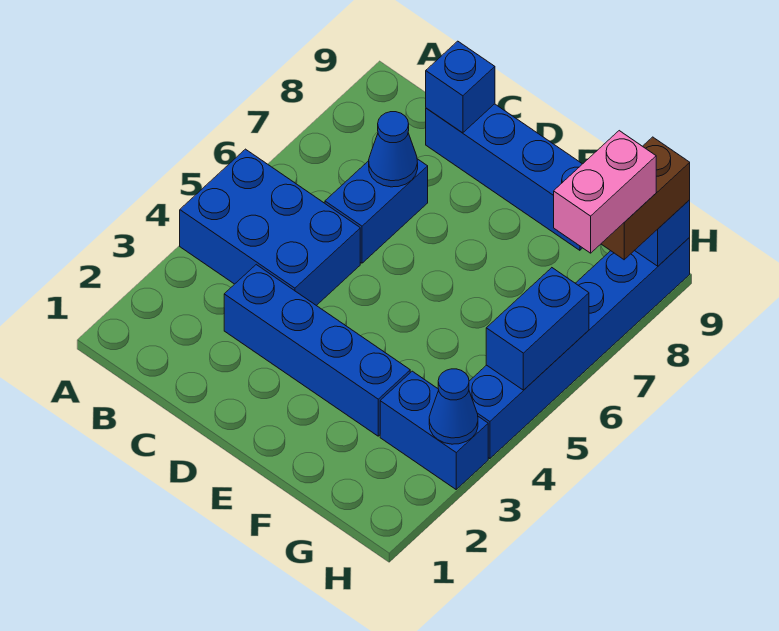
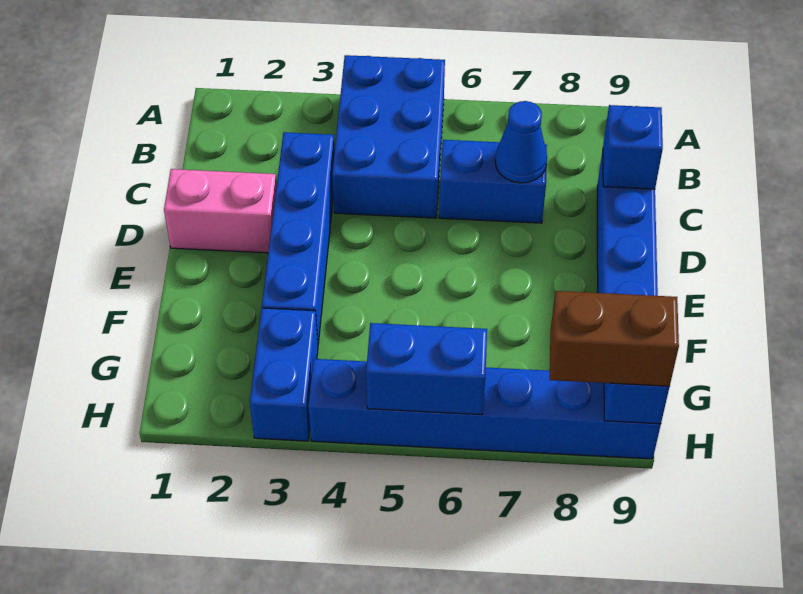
blue cone H3 level 2 -> none
pink brick H7:H8 level 4 -> pink brick D1:D2 level 1

